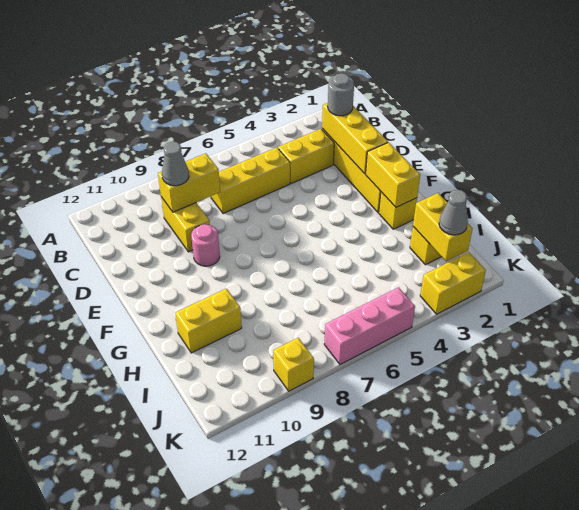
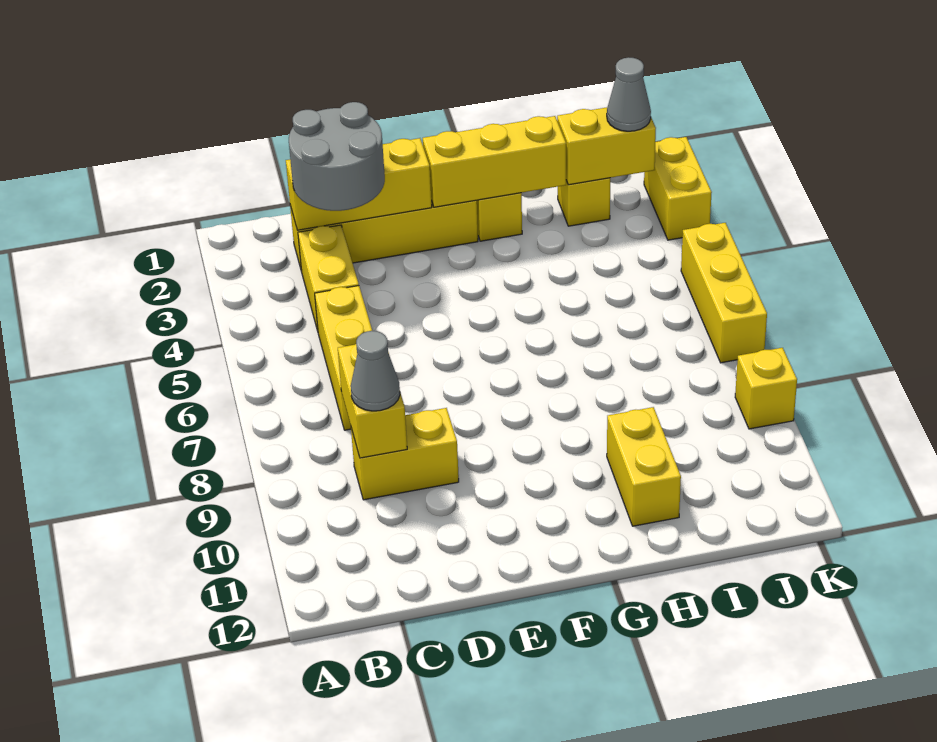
grey round brick C2 level 3 -> grey round brick C2:D3 level 3
pink round brick E9 level 1 -> none
yellow brick F2:G2 level 2 -> yellow brick F2:H2 level 2
pink brick K5:K7 level 1 -> yellow brick K5:K7 level 1

